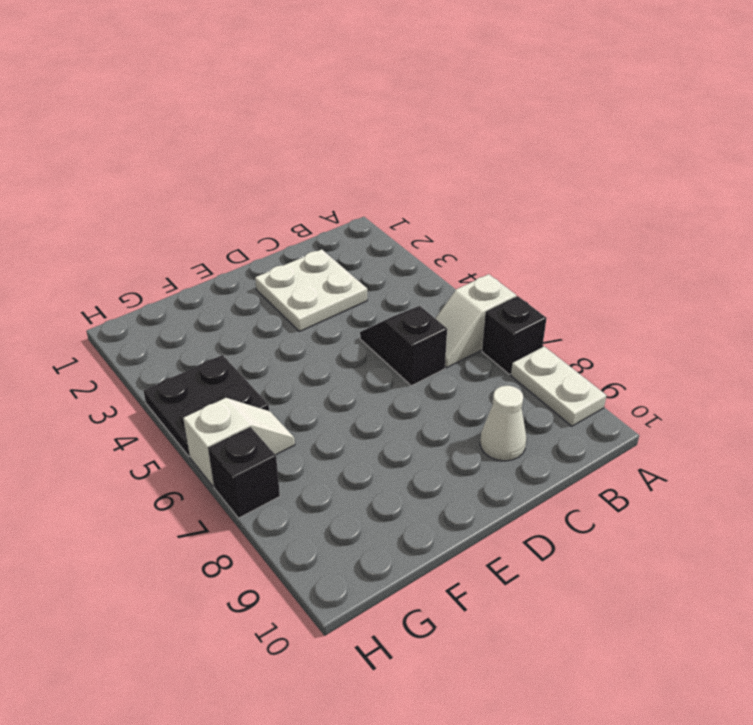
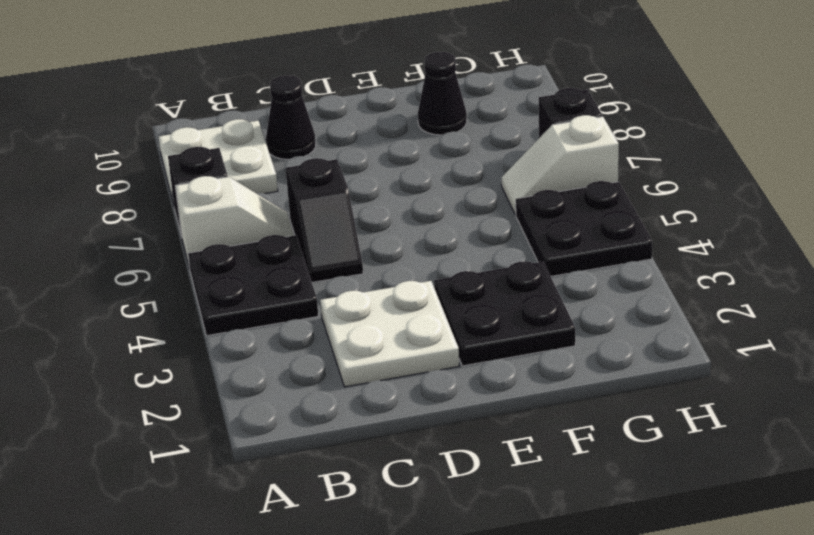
none -> black plate A4:B5 level 1
white plate A8:A9 level 1 -> white plate A8:B9 level 1
white cone C9 level 1 -> black cone C9 level 1
none -> black plate E2:F3 level 1
none -> black cone F9 level 1

